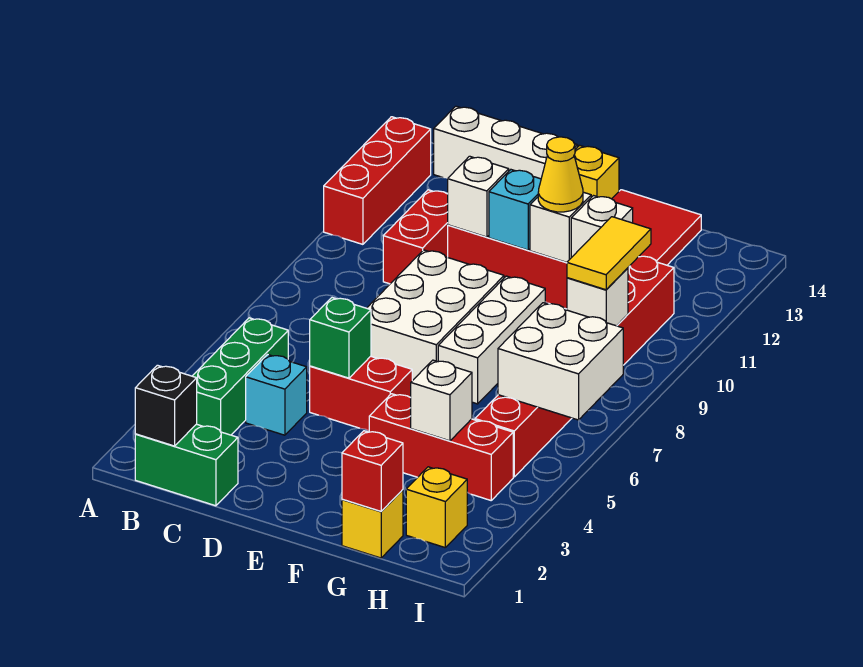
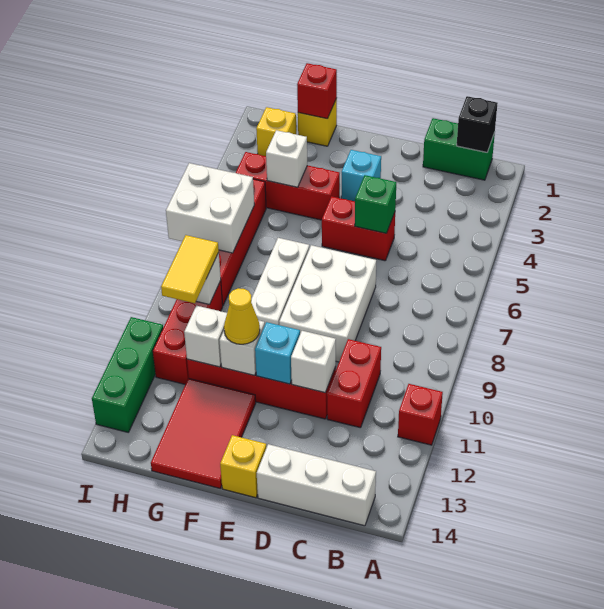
red brick A11:A13 level 1 -> red brick A11 level 1
green brick B3:B5 level 1 -> green brick I11:I13 level 1
cyan brick C4 level 1 -> cyan brick E3 level 1

